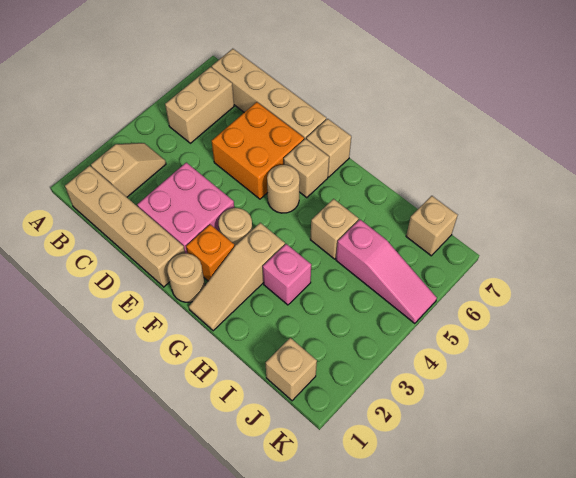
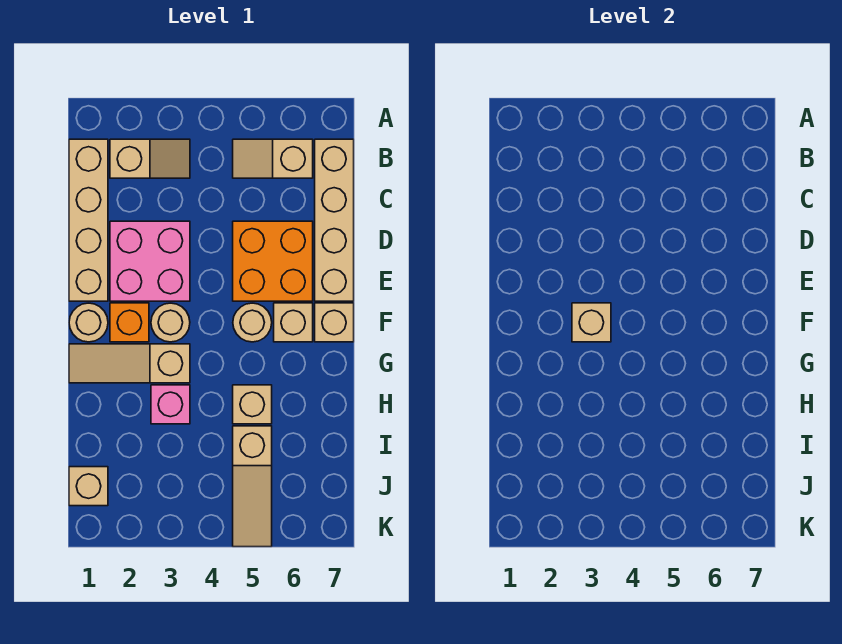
tan brick B5:B6 level 1 -> tan slope B5:B6 level 1 top 6
pink slope I5:K5 level 1 top I -> tan slope I5:K5 level 1 top I
tan brick J7 level 1 -> tan brick F3 level 2

